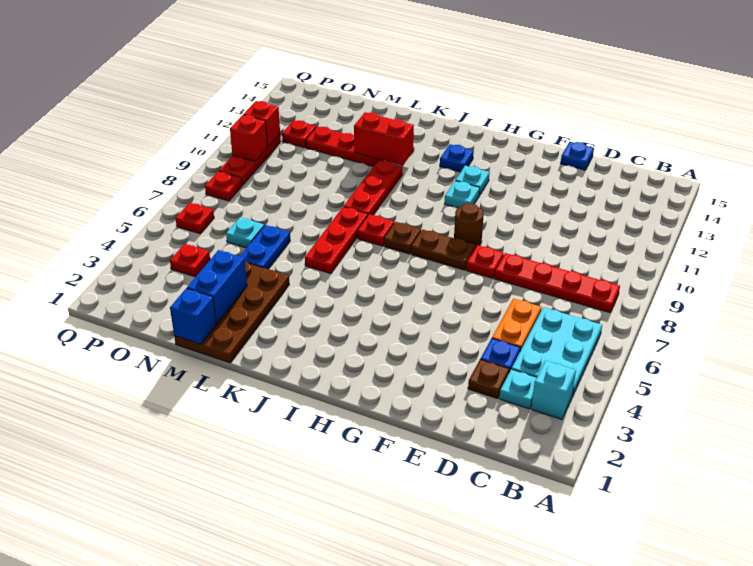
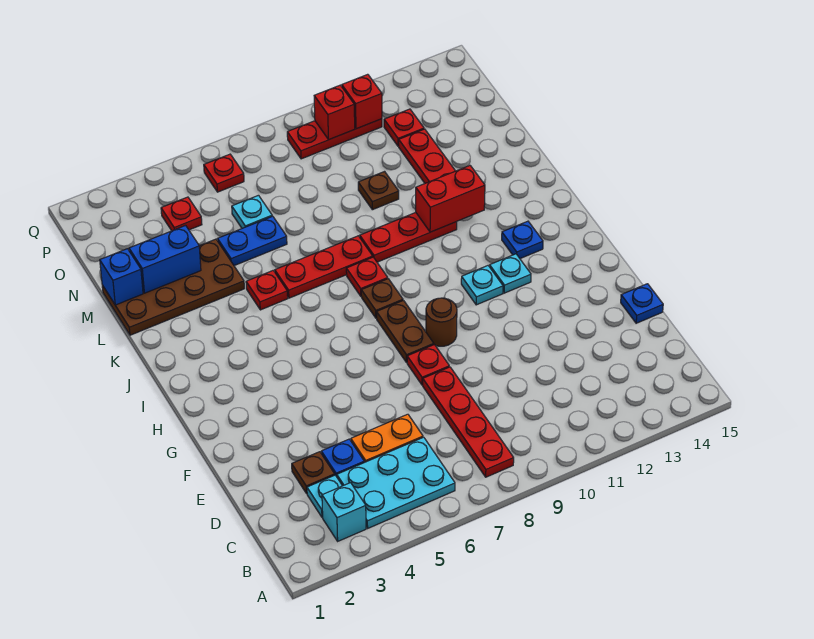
red brick K12:L12 level 2 -> red brick K11:K12 level 2
none -> brown plate M10 level 1
red plate P8 level 1 -> red plate K5 level 1

